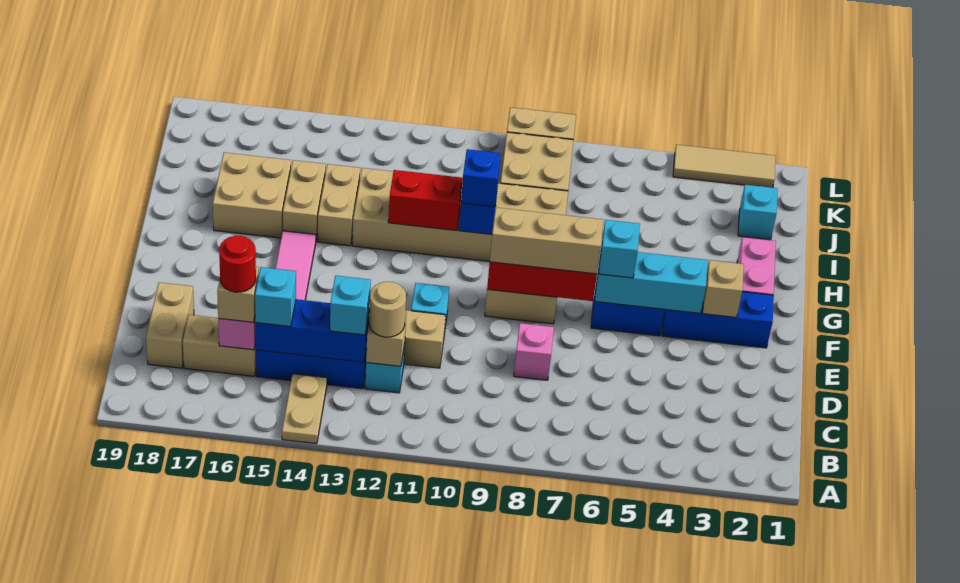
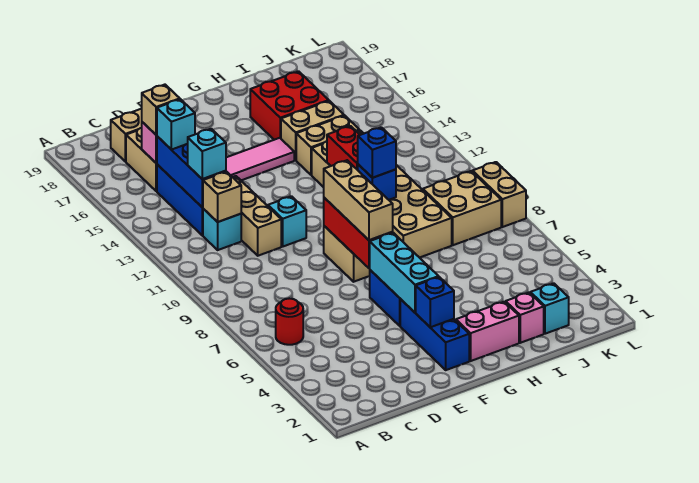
tan plate A14:B14 level 1 -> none
tan round brick C12 level 3 -> none
red round brick C16 level 4 -> red round brick B6 level 1
pink brick D8 level 1 -> pink brick I2 level 1
tan brick F3 level 2 -> blue brick F3 level 2
cyan brick F6 level 3 -> none
tan brick H16:I17 level 1 -> red brick H16:I17 level 1
tan tile L2:L4 level 1 -> none

